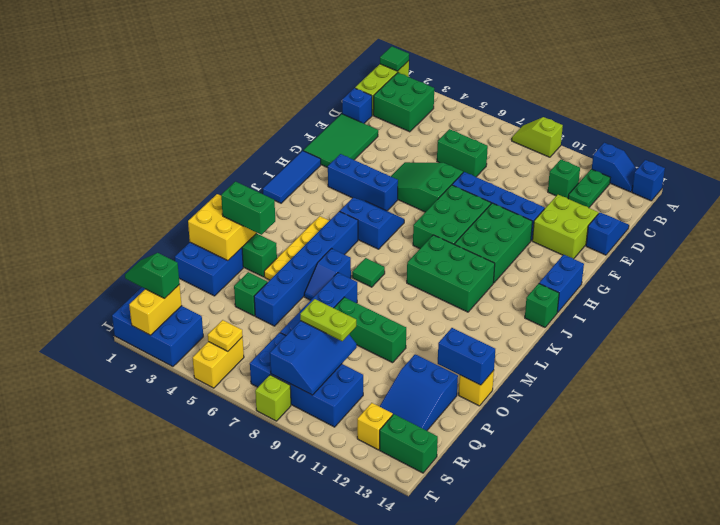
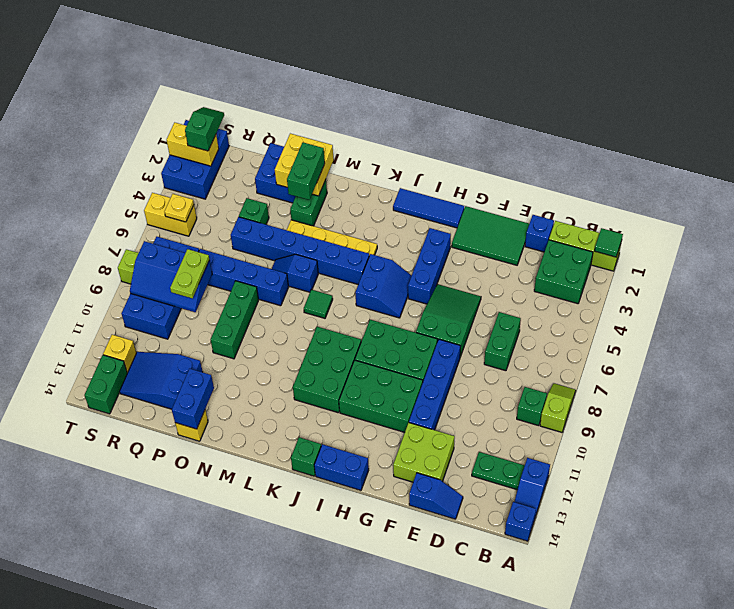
green brick C11 level 1 -> green brick B9 level 1

